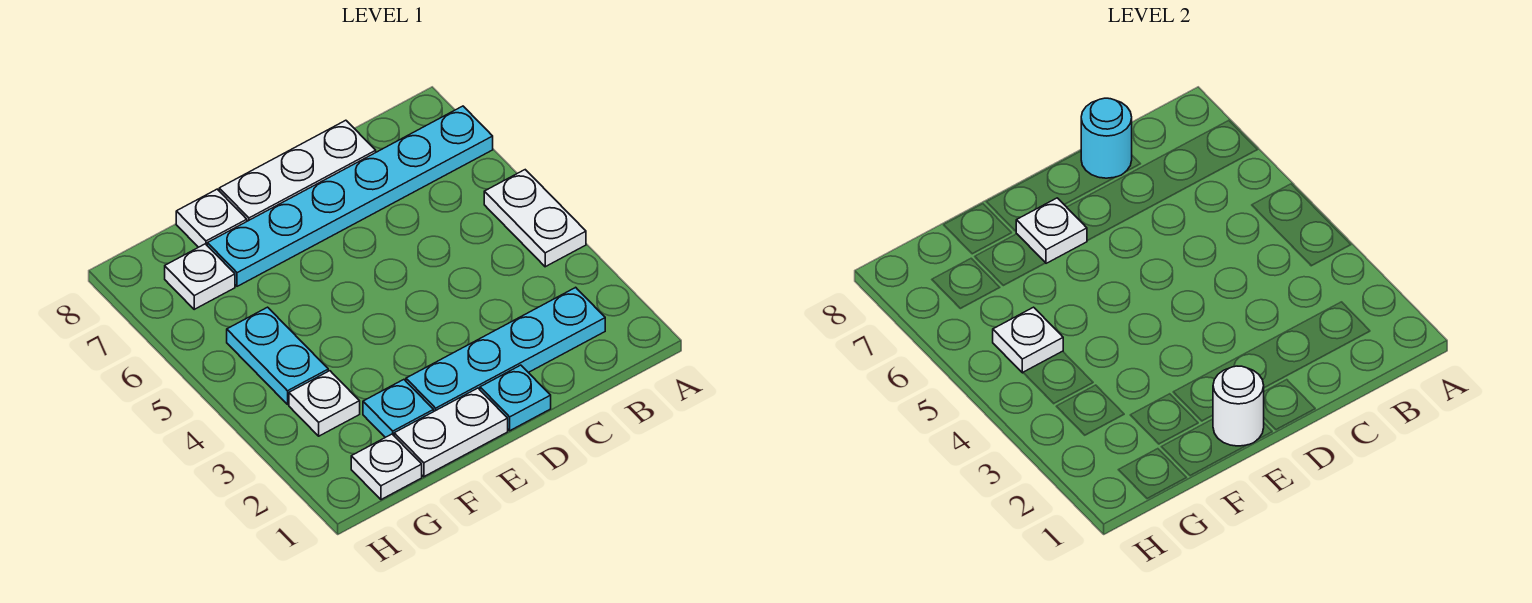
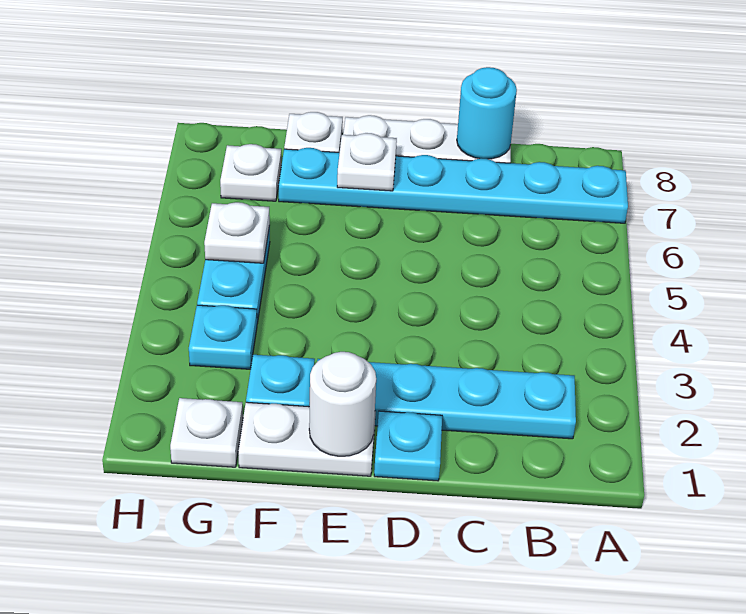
white plate A4:A5 level 1 -> none
white plate G3 level 1 -> cyan plate G3 level 1

